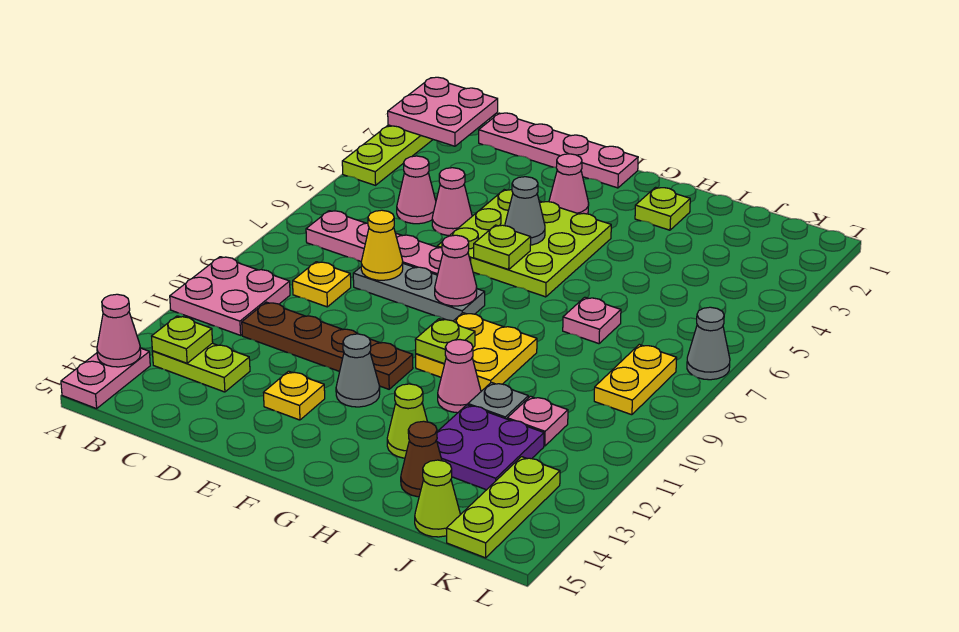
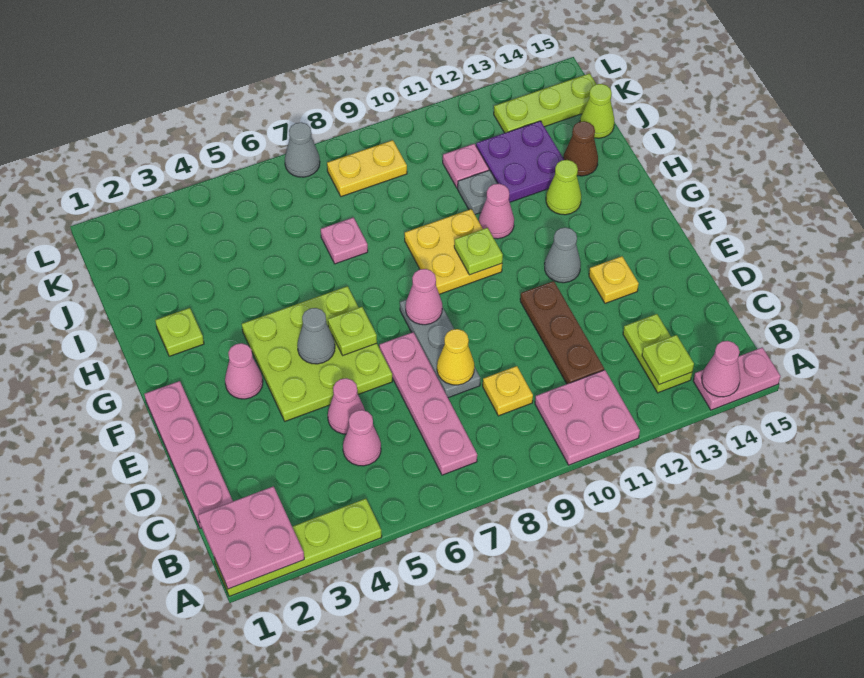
brown plate C11:F11 level 1 -> brown plate C11:E11 level 1

